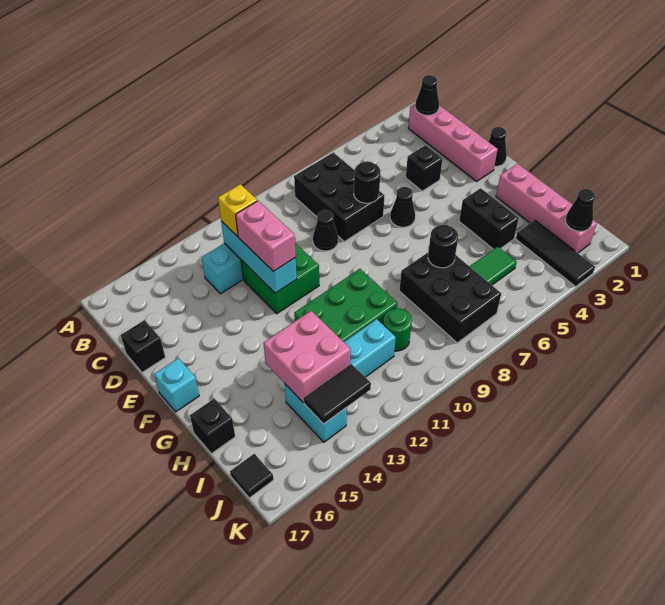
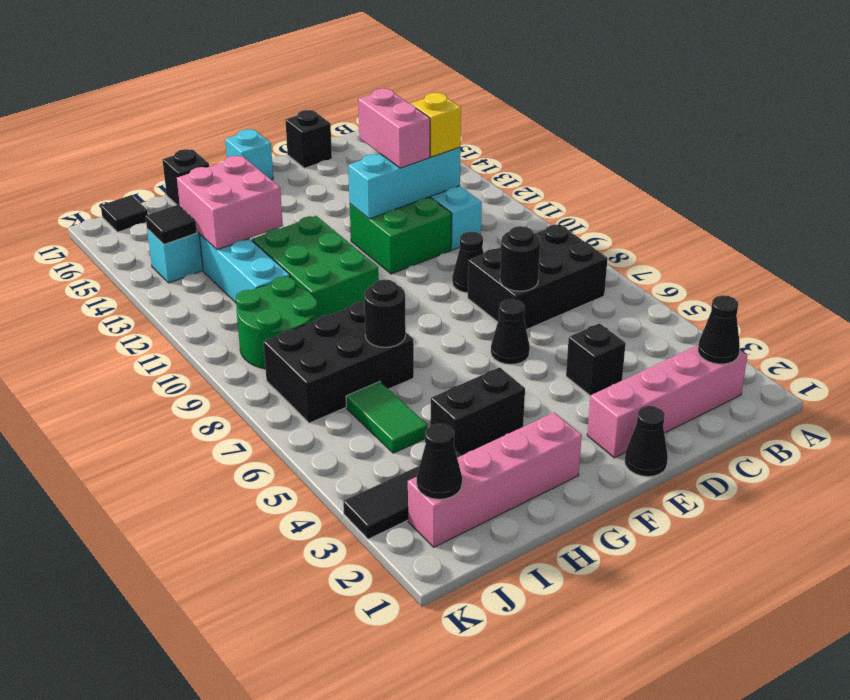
pink brick D12:E12 level 3 -> pink brick D12:D13 level 3
green round brick I10 level 1 -> green round brick I9:J10 level 1
black tile J13:J14 level 2 -> black tile J14 level 2

